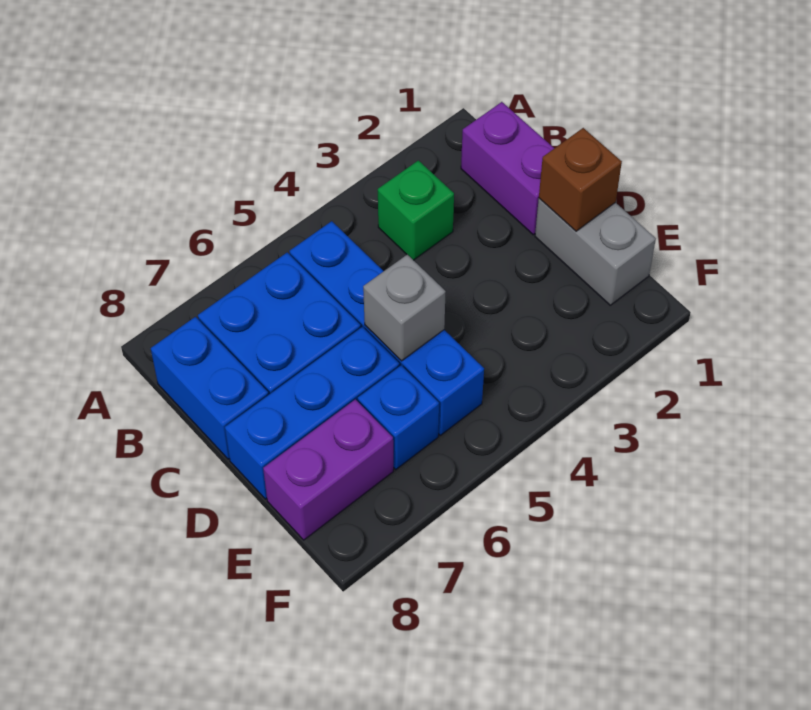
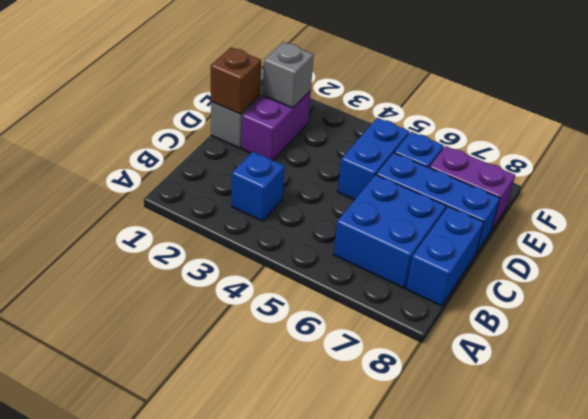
purple brick B1:C1 level 1 -> purple brick D2:E2 level 1
green brick B3 level 1 -> blue brick B3 level 1
blue brick B5:E5 level 1 -> blue brick D5:E5 level 1
grey brick D5 level 2 -> grey brick E2 level 2

